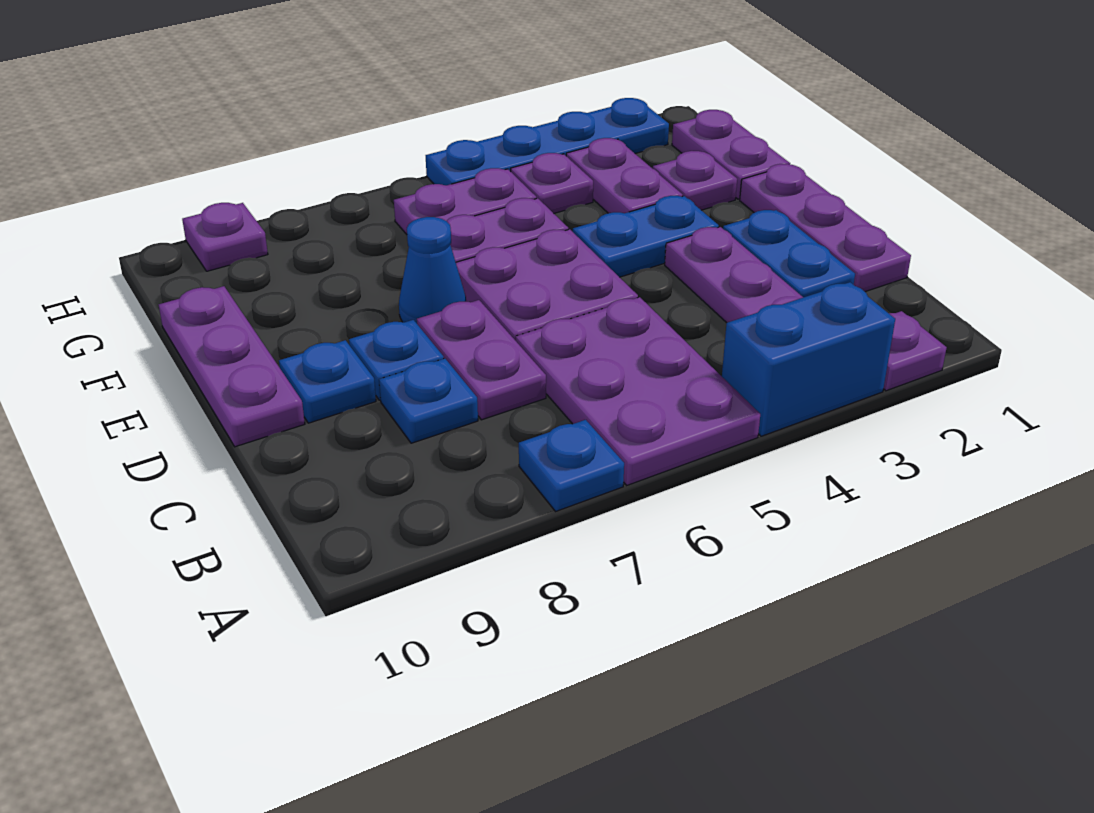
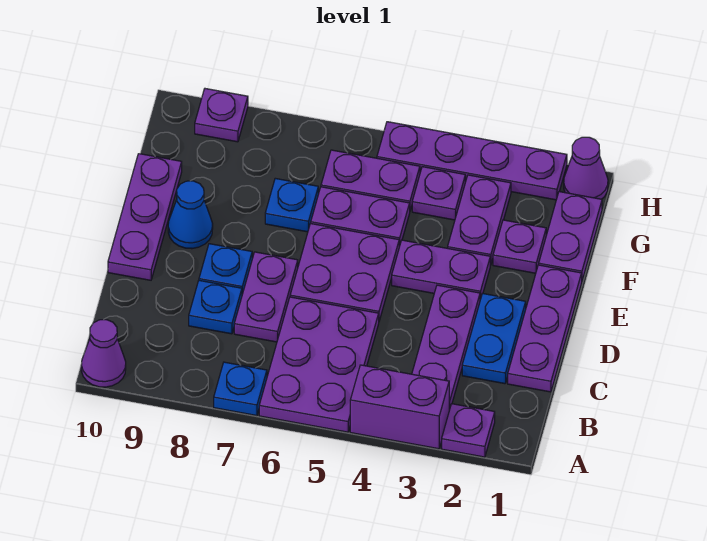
blue brick A3:A4 level 1 -> purple brick A3:A4 level 1
none -> purple cone A10 level 1
blue plate D9 level 1 -> blue plate F7 level 1
blue plate E3:E4 level 1 -> purple plate E3:E4 level 1
blue cone E7 level 1 -> blue cone E9 level 1
none -> purple cone H1 level 1
blue plate H2:H5 level 1 -> purple plate H2:H5 level 1

